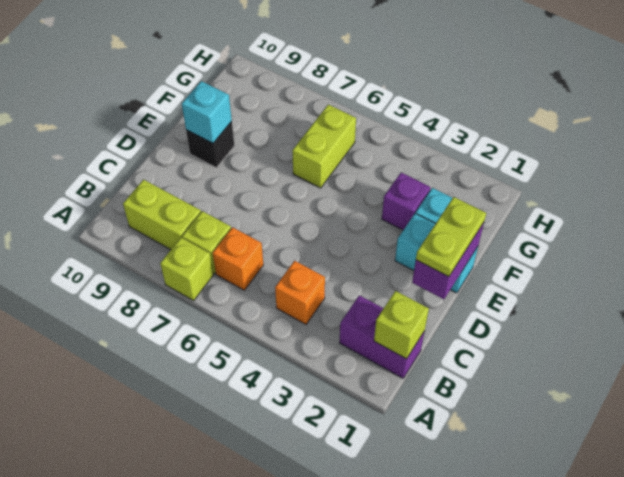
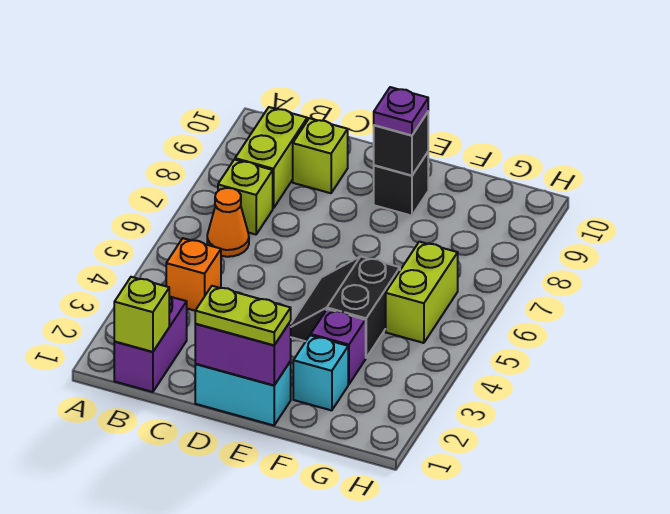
lime brick A7 level 1 -> lime brick C9 level 1
orange brick B6 level 1 -> orange cone B6 level 1
cyan brick E1:E2 level 1 -> cyan brick D1:E1 level 1
none -> black slope E4:F5 level 1 top F
cyan brick E9 level 2 -> black brick E9 level 2
none -> purple plate E9 level 3
lime brick F6:G6 level 1 -> lime brick G5:G6 level 1

